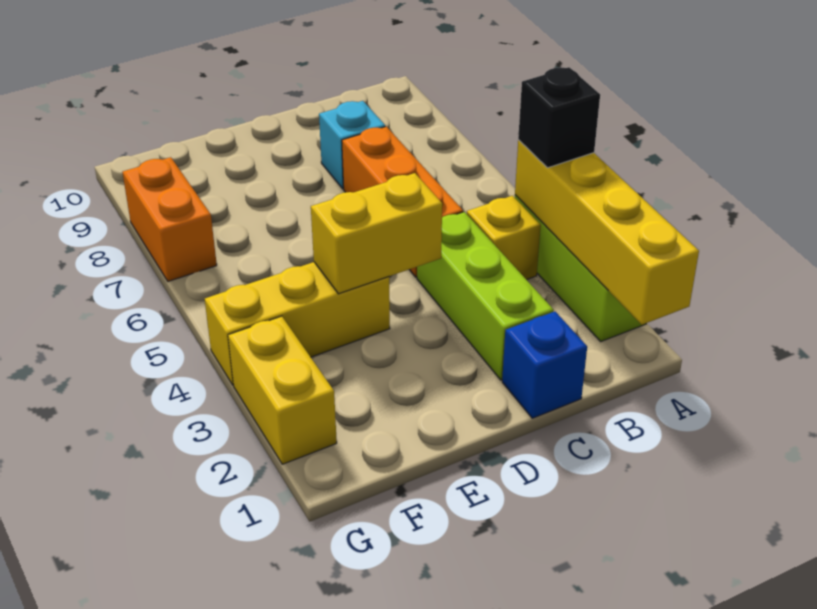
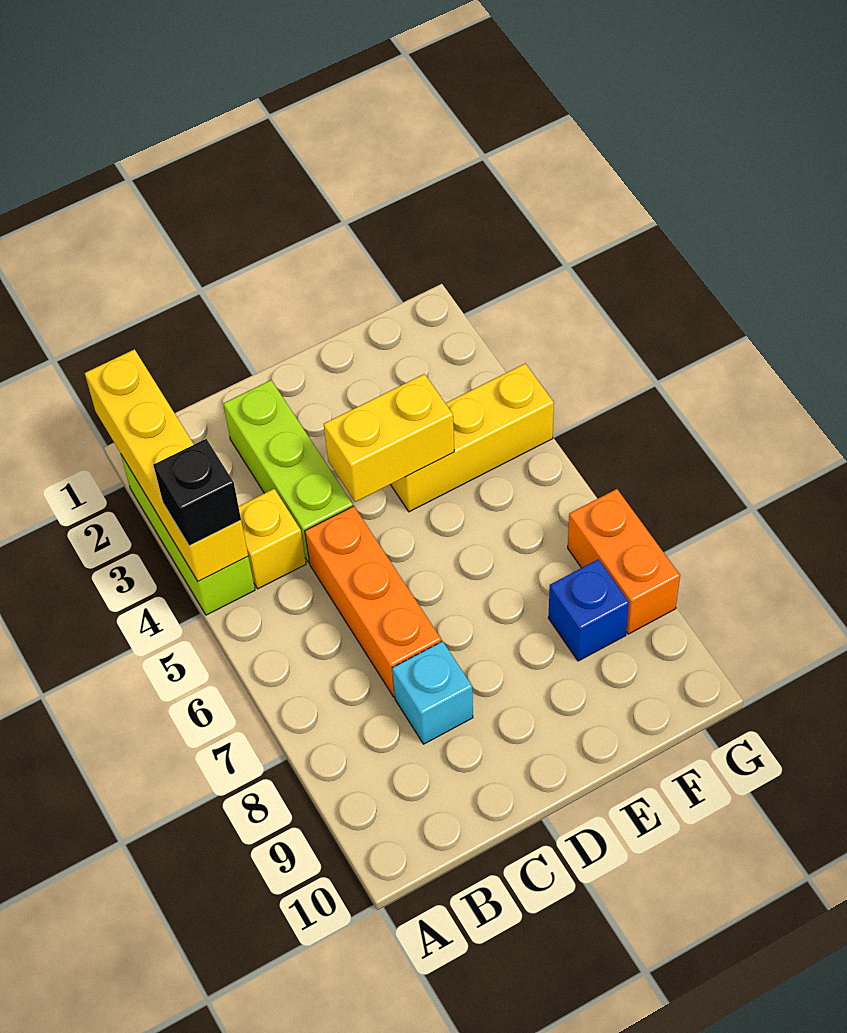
blue brick C1 level 1 -> blue brick F8 level 1
yellow brick G2:G3 level 1 -> none

